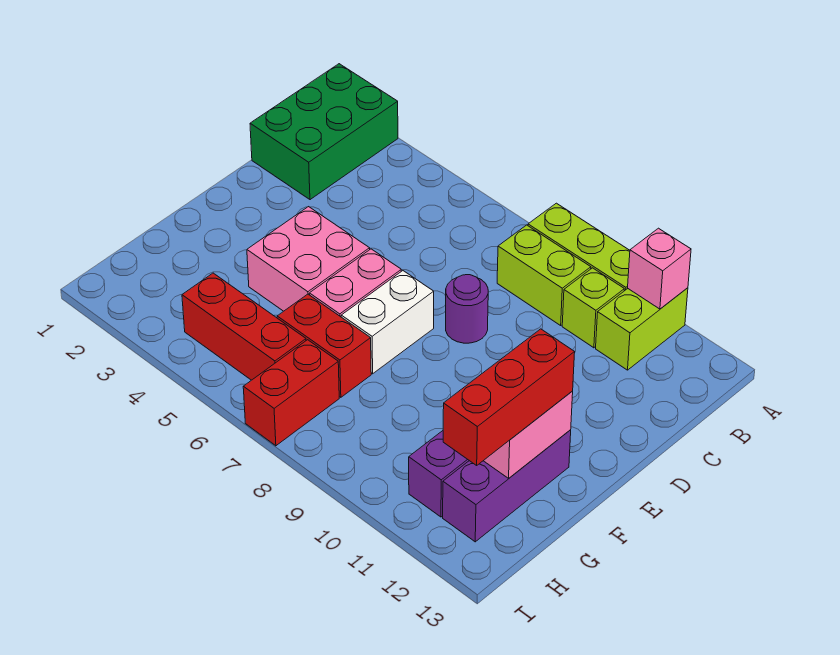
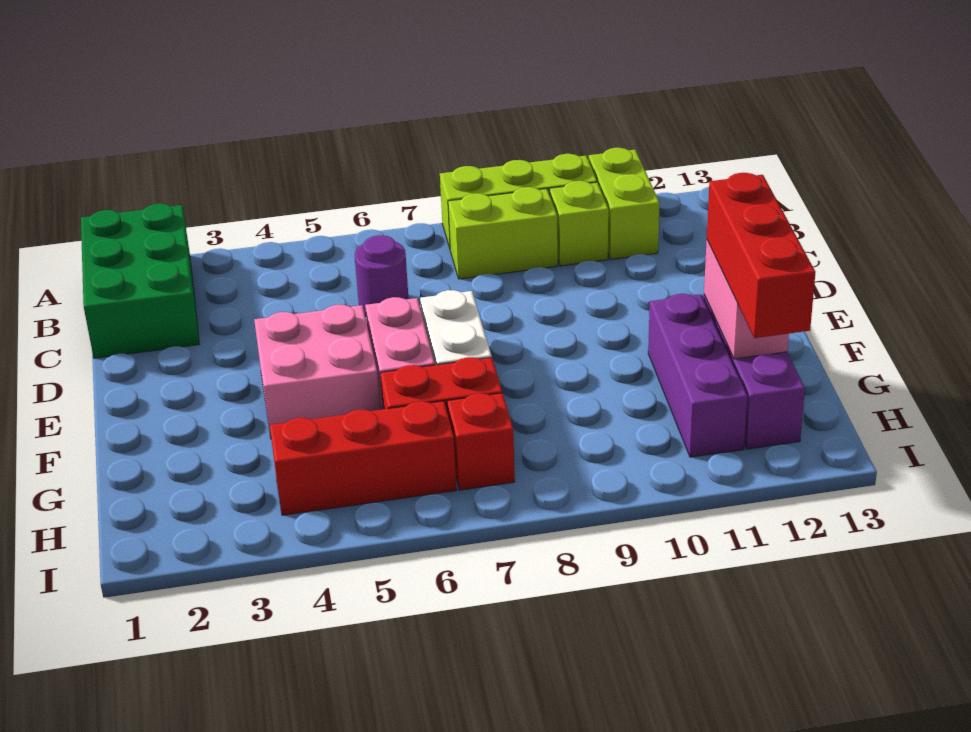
pink brick A11 level 2 -> none
purple round brick D8 level 1 -> purple round brick C6 level 1
red brick H7:I7 level 1 -> red brick H7 level 1

